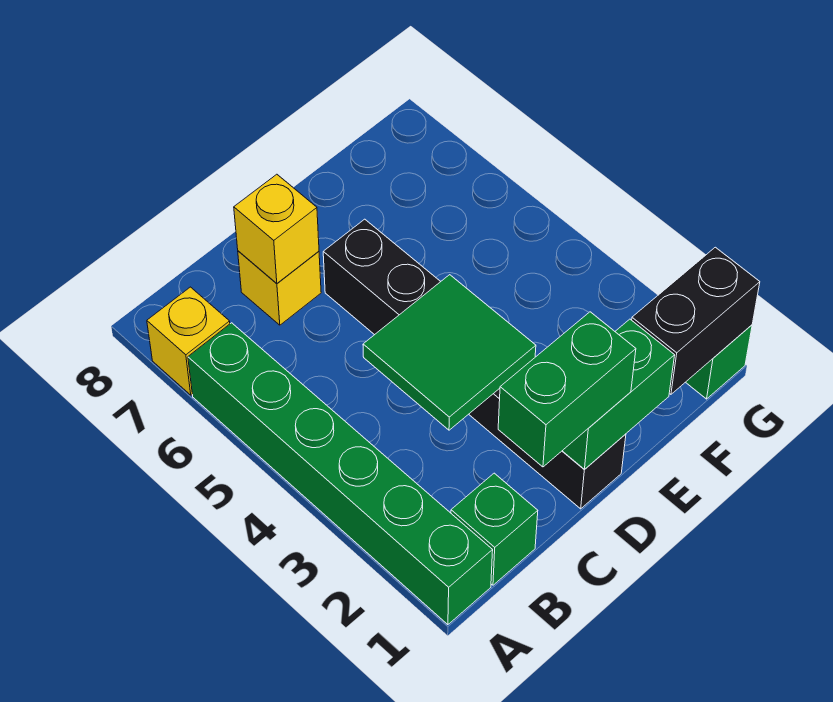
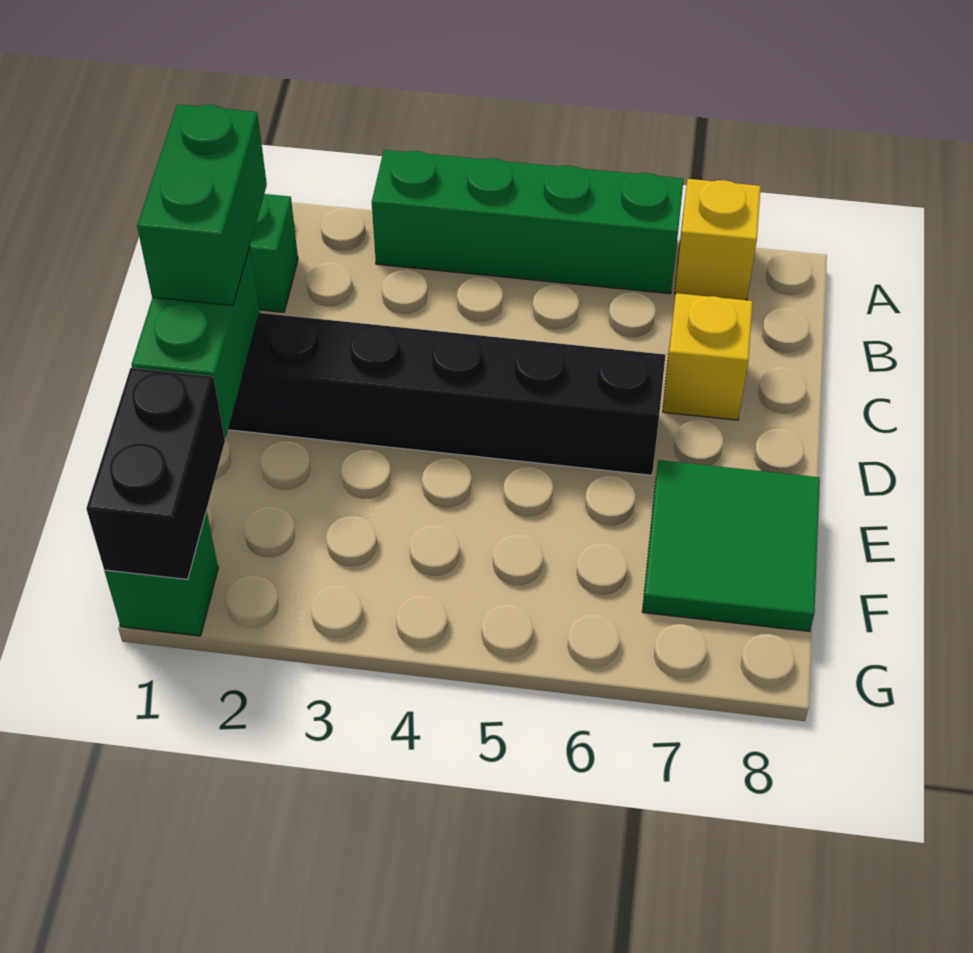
green brick A1:A6 level 1 -> green brick A3:A6 level 1
green tile C3:D4 level 2 -> green tile E7:F8 level 1
yellow brick C7 level 2 -> none

